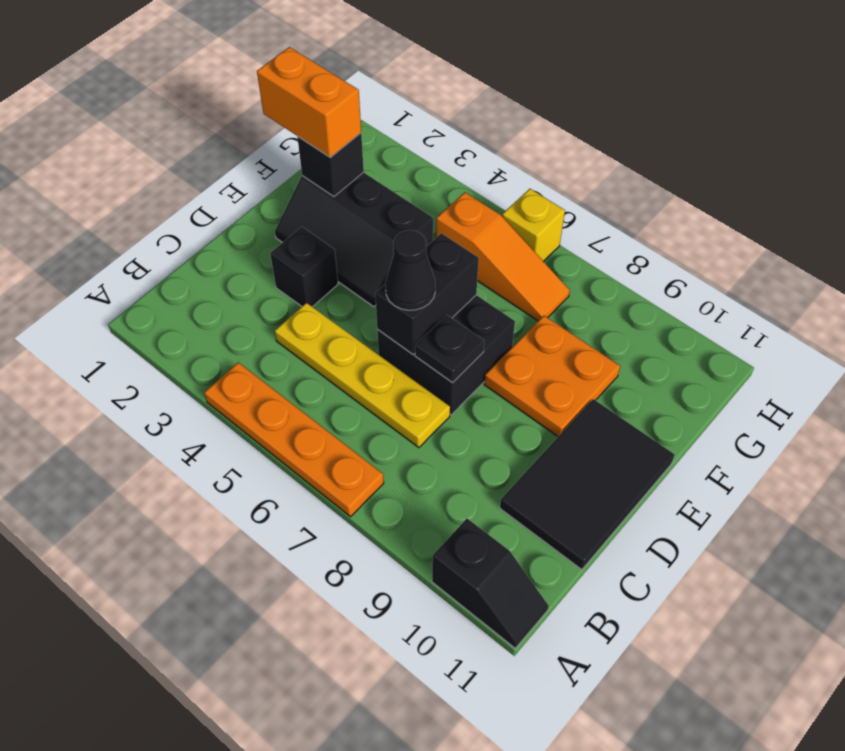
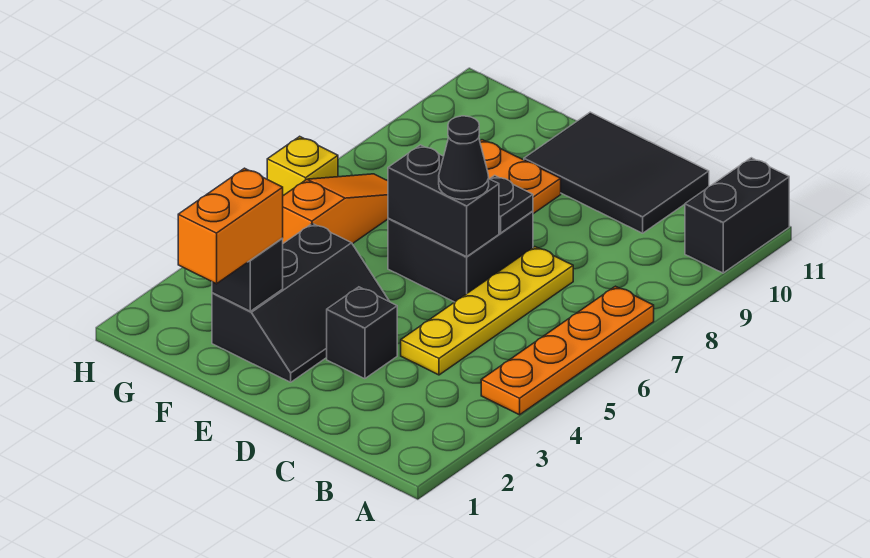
black slope A10:A11 level 1 top 10 -> black brick A10:A11 level 1

